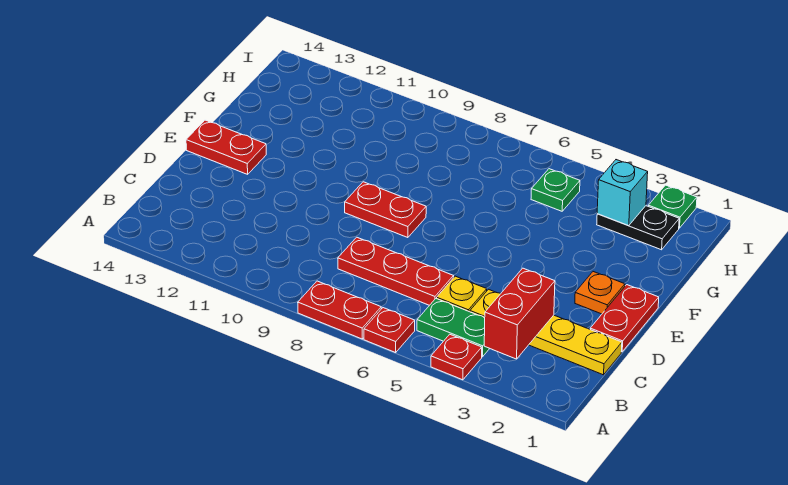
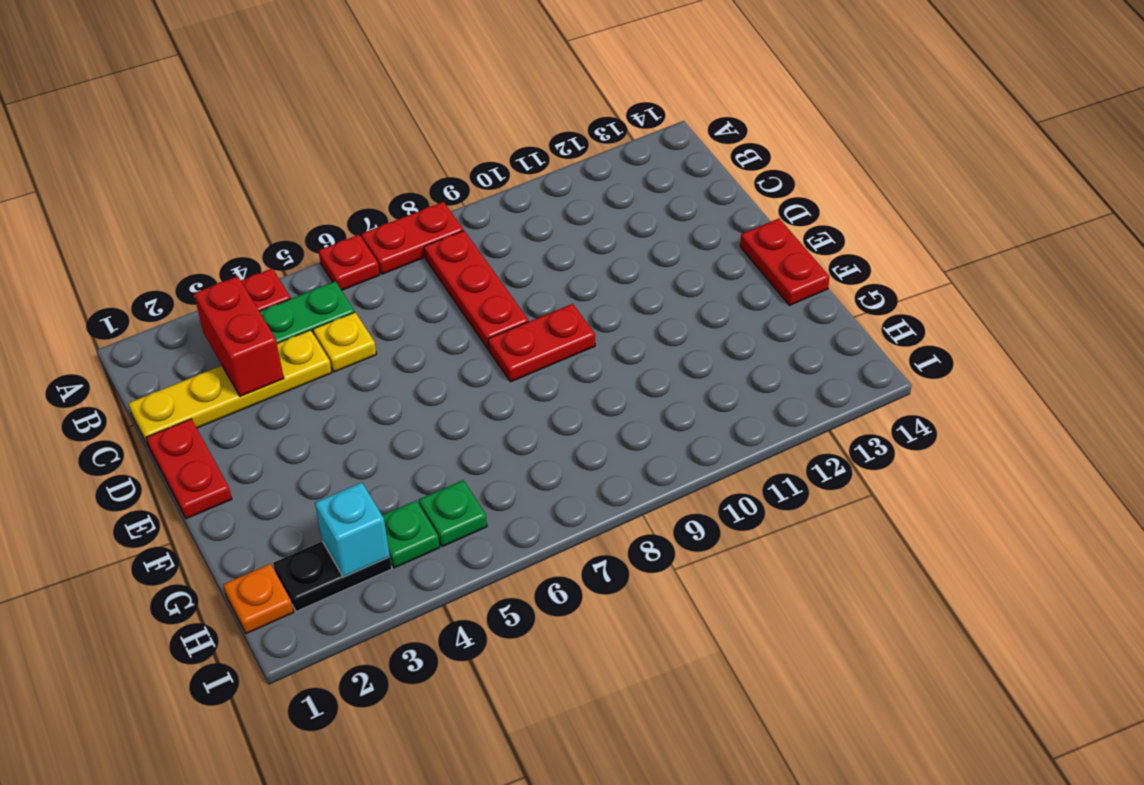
red plate C6:C8 level 1 -> red plate B8:D8 level 1
orange plate E2 level 1 -> orange plate H1 level 1
red plate E13:E14 level 1 -> red plate E14:F14 level 1
green plate I2 level 1 -> green plate H4 level 1

